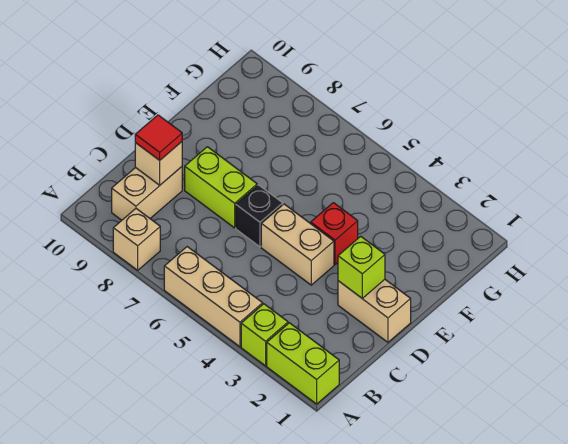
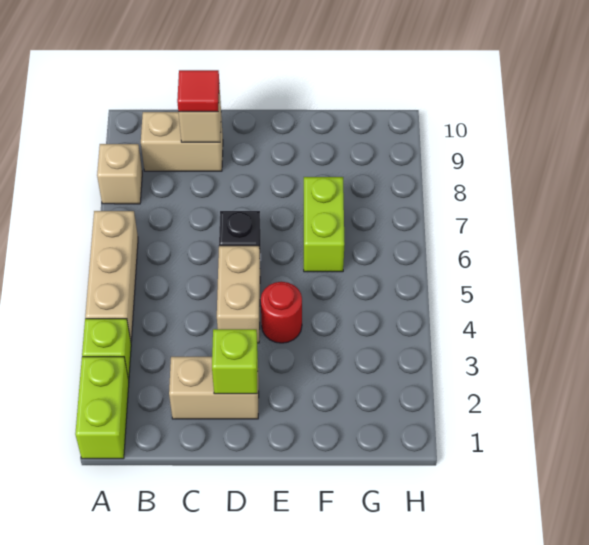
tan brick D1:D2 level 1 -> tan brick C2:D2 level 1
lime brick D7:D8 level 1 -> lime brick F6:F7 level 1
red brick E4 level 1 -> red round brick E4 level 1

